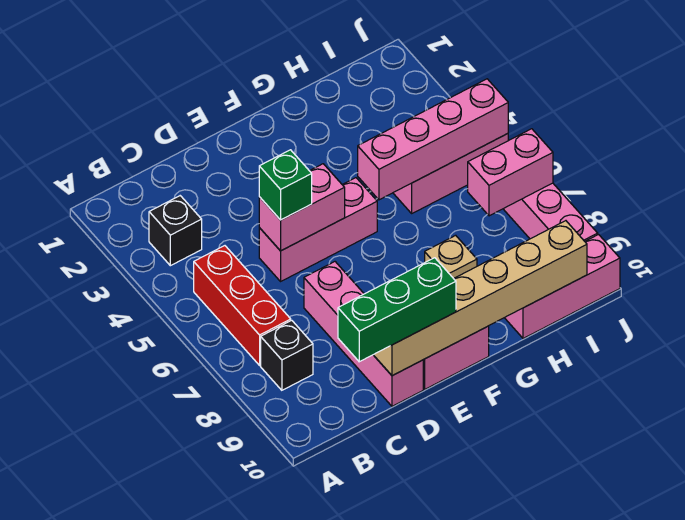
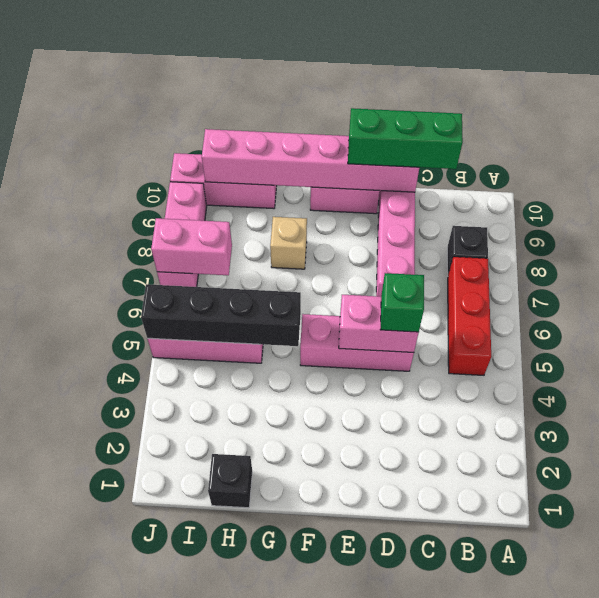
black brick B3 level 1 -> black brick H1 level 1
tan brick D10:I10 level 2 -> pink brick D10:I10 level 2
pink brick G5:J5 level 2 -> black brick G5:J5 level 2

